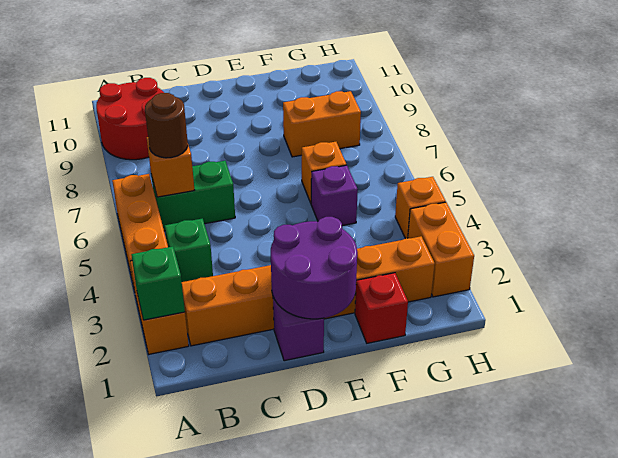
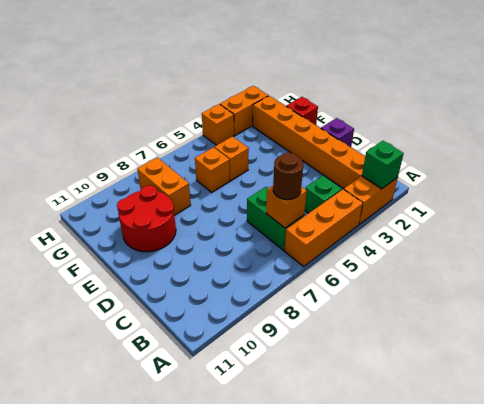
red round brick A9:B10 level 1 -> red round brick E9:F10 level 1
purple round brick D1:E2 level 2 -> none
purple brick F5 level 1 -> orange brick F5 level 1

